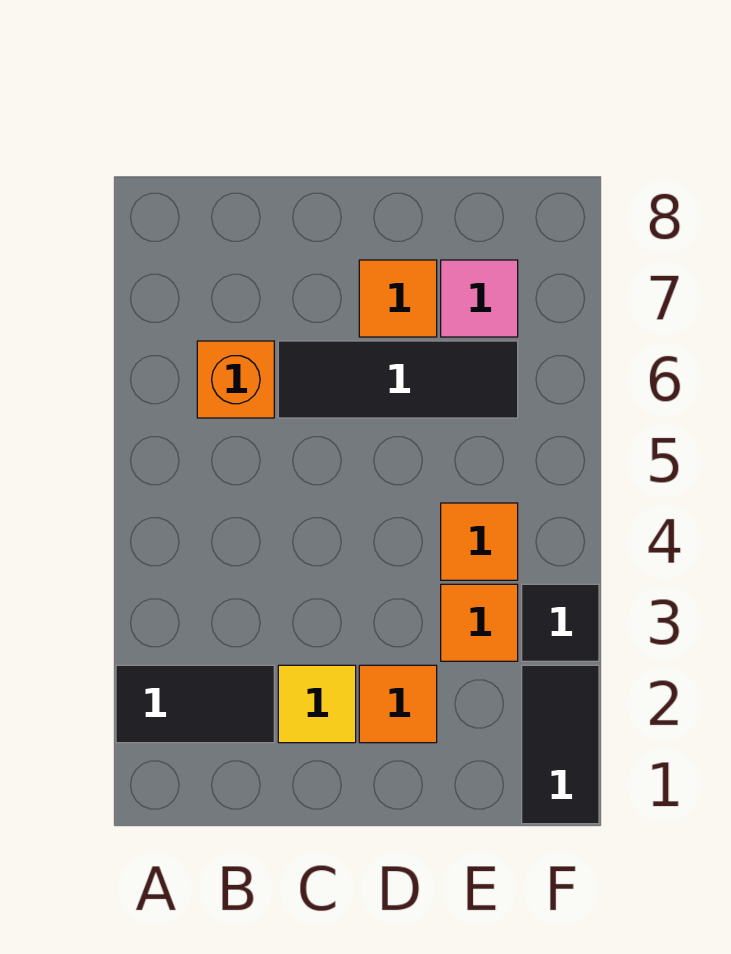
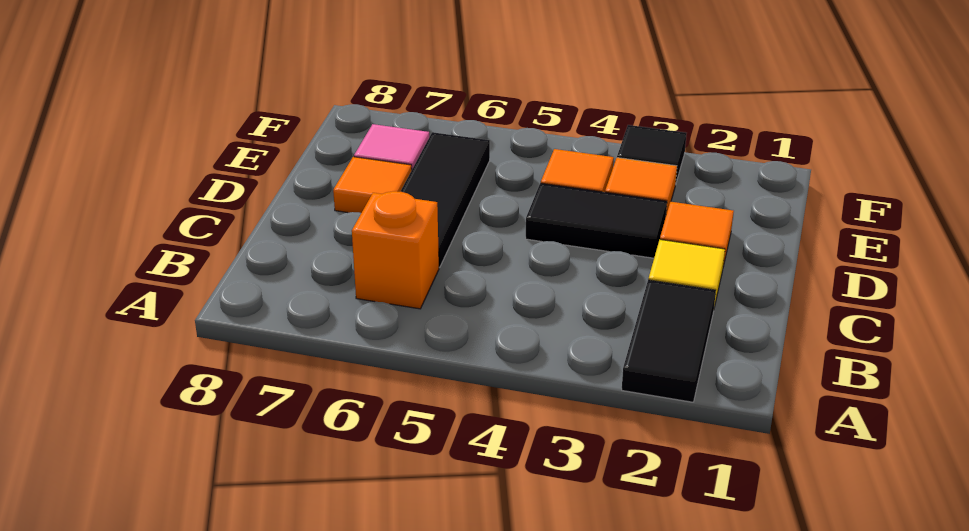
black tile F1:F2 level 1 -> black tile D3:D4 level 1

